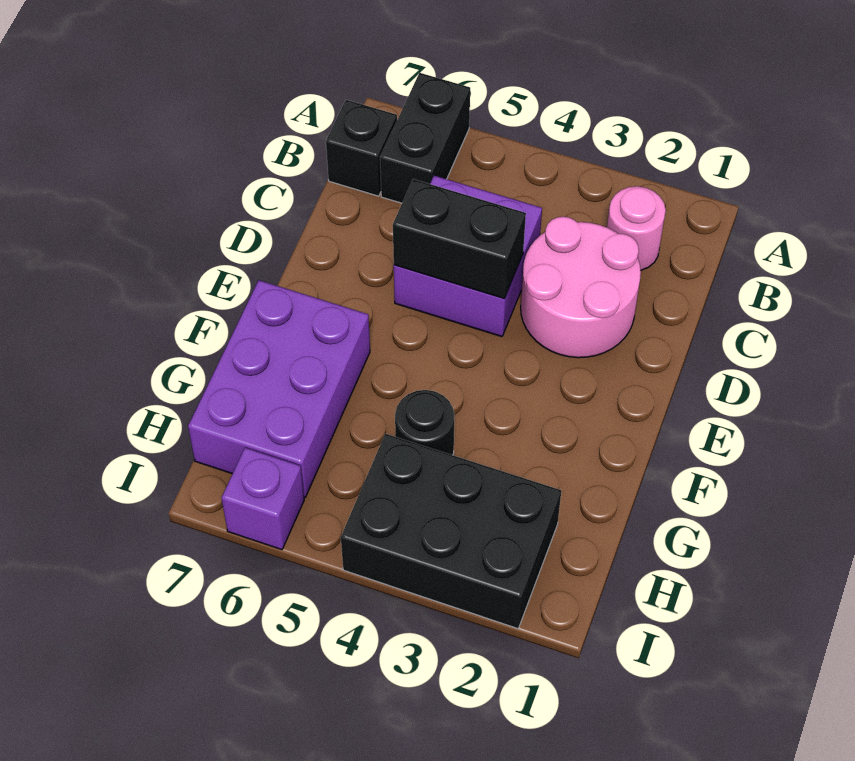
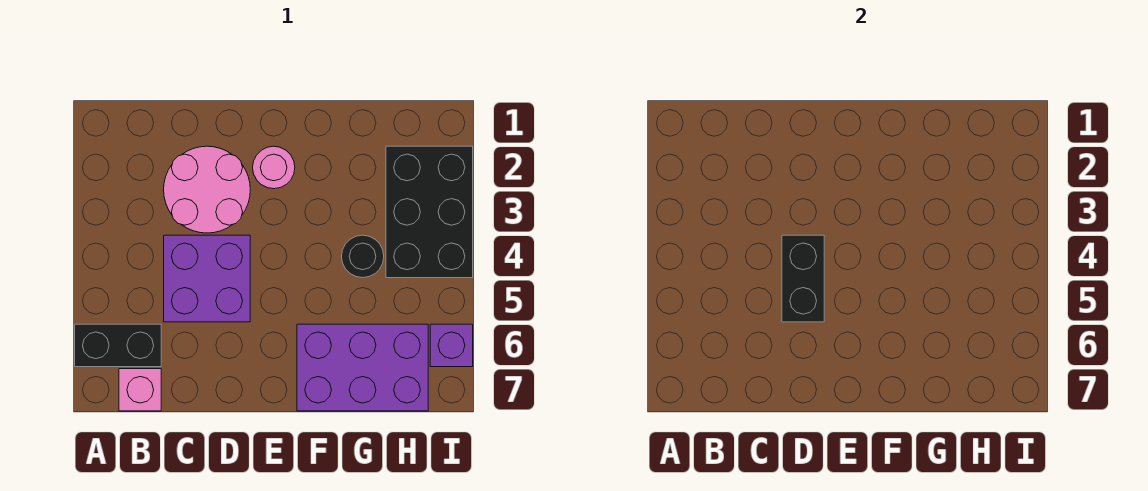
pink round brick B2 level 1 -> pink round brick E2 level 1
black brick B7 level 1 -> pink brick B7 level 1

